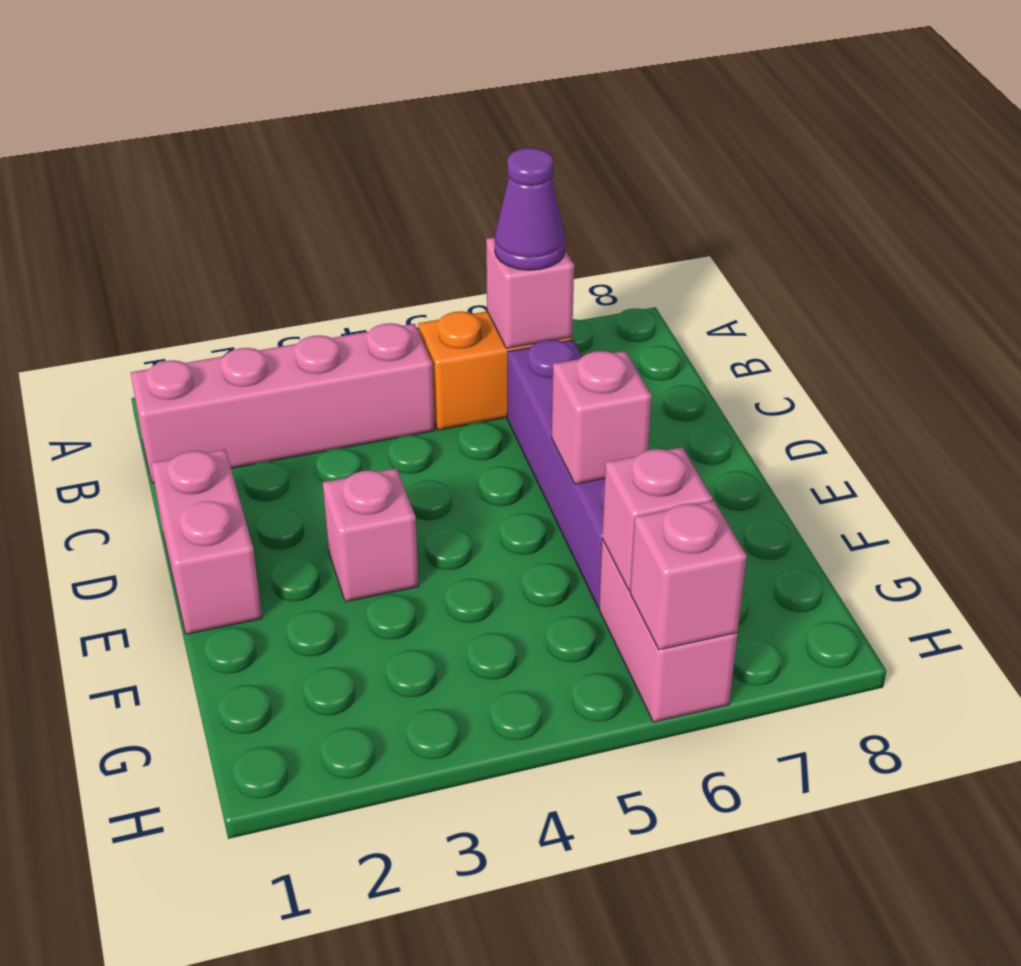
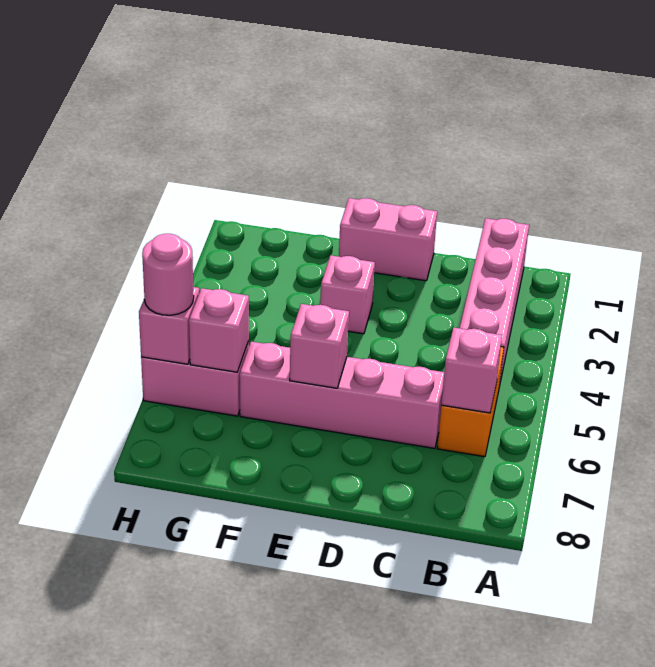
purple cone B6 level 3 -> none
purple brick C6:F6 level 1 -> pink brick C6:F6 level 1
none -> pink round brick H6 level 3

